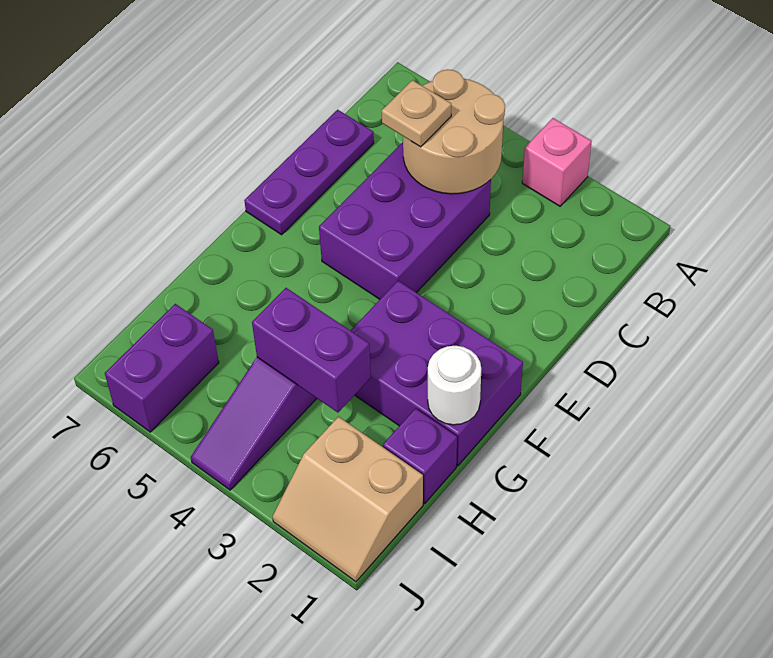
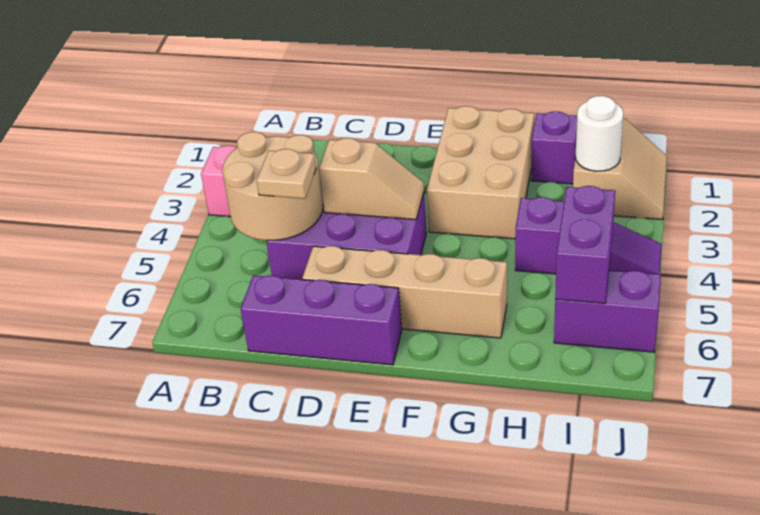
purple plate C7:E7 level 1 -> purple brick C7:E7 level 1
none -> tan slope D4:E4 level 2 top D
none -> tan brick D6:G6 level 1
purple brick F1:G3 level 1 -> tan brick F1:G3 level 1
white round brick G1 level 2 -> white round brick I2 level 2
purple brick H3:H4 level 2 -> purple brick I5:I6 level 2

